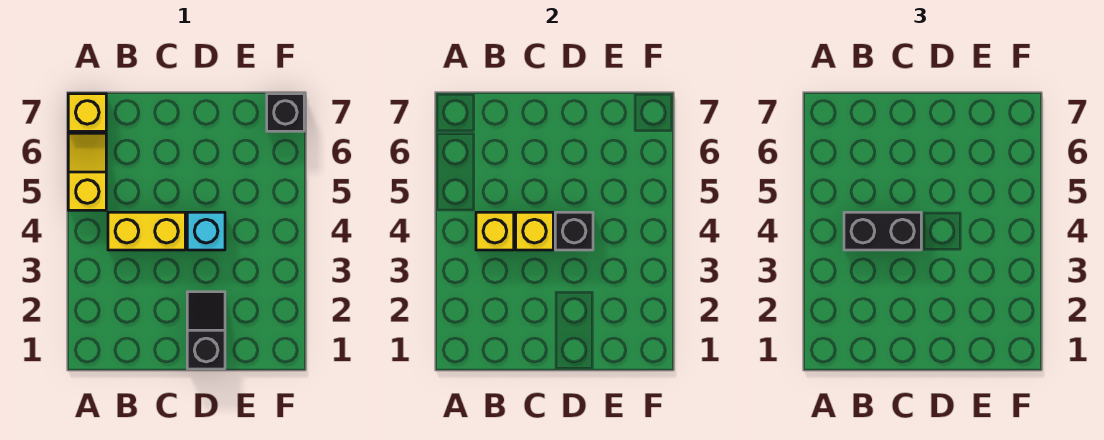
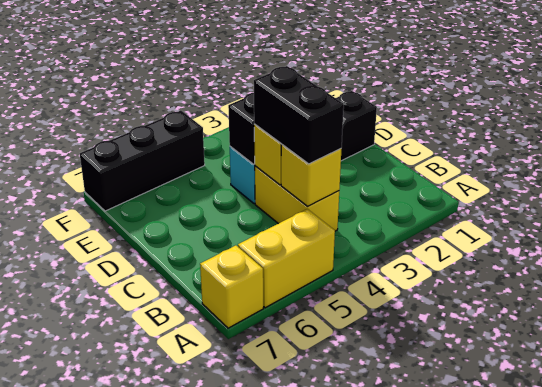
yellow slope A5:A6 level 1 top 5 -> yellow brick A5:A6 level 1
black brick F7 level 1 -> black brick F5:F7 level 1

